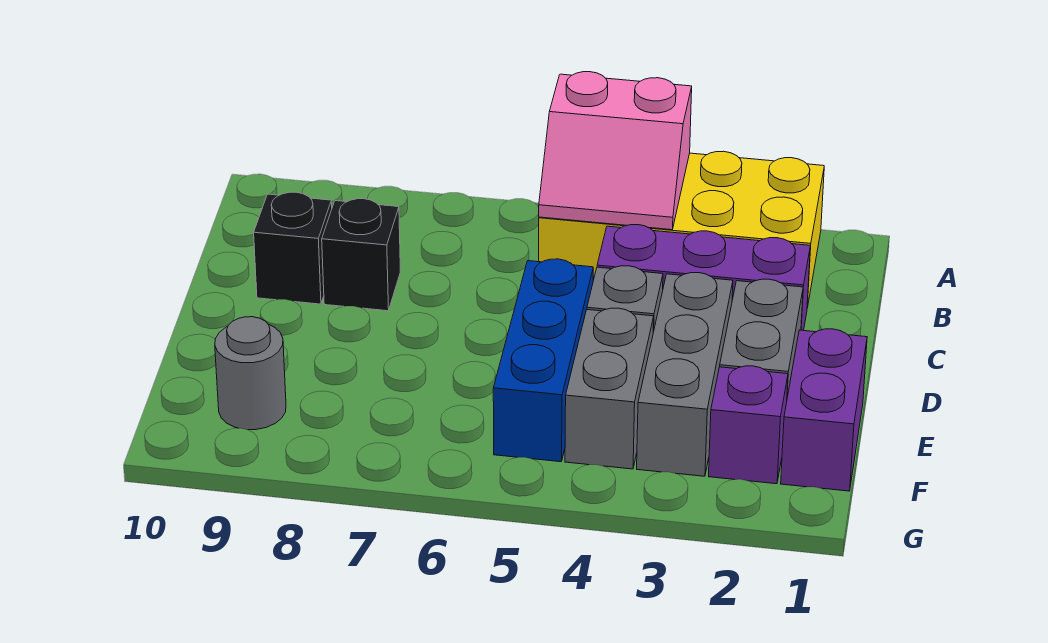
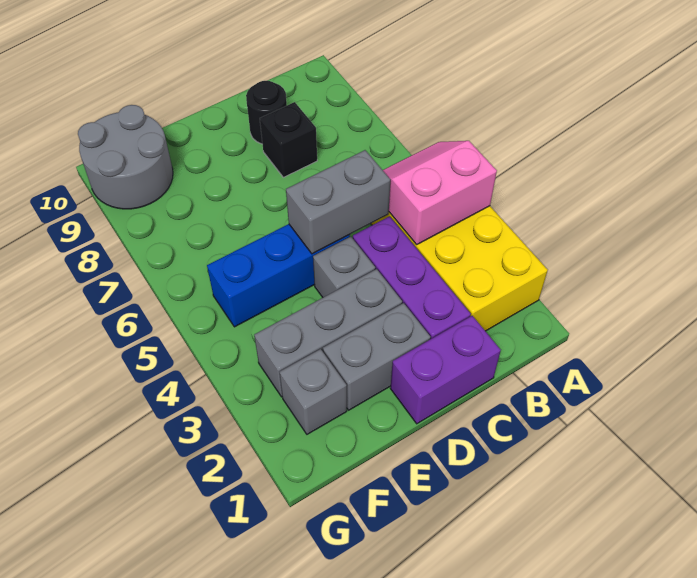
pink slope A4:B5 level 2 top A -> pink slope A4:B5 level 2 top 4
black brick C9 level 1 -> black round brick C9 level 1
purple brick E1:F1 level 1 -> purple brick C1:D1 level 1
grey brick E4:F4 level 1 -> grey brick C5:D5 level 2
purple brick F2 level 1 -> grey brick F2 level 1
grey round brick F9 level 1 -> grey round brick F9:G10 level 1

